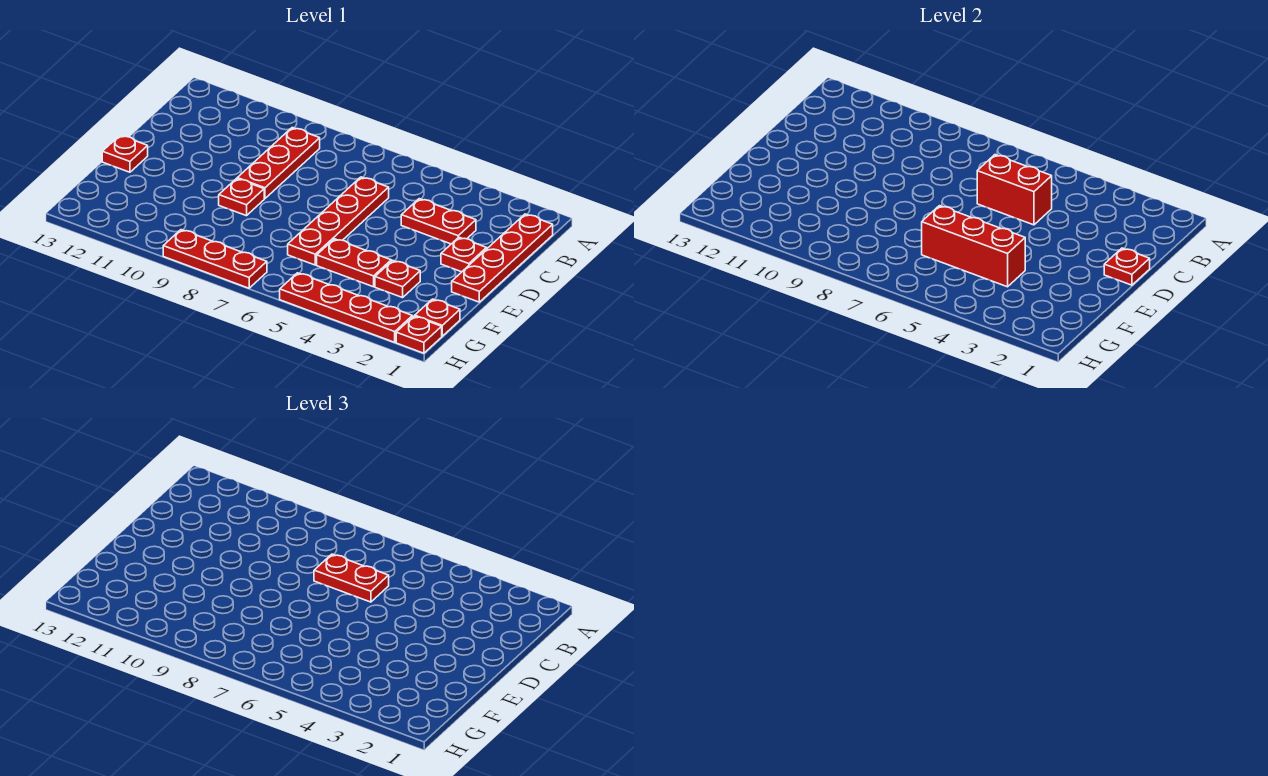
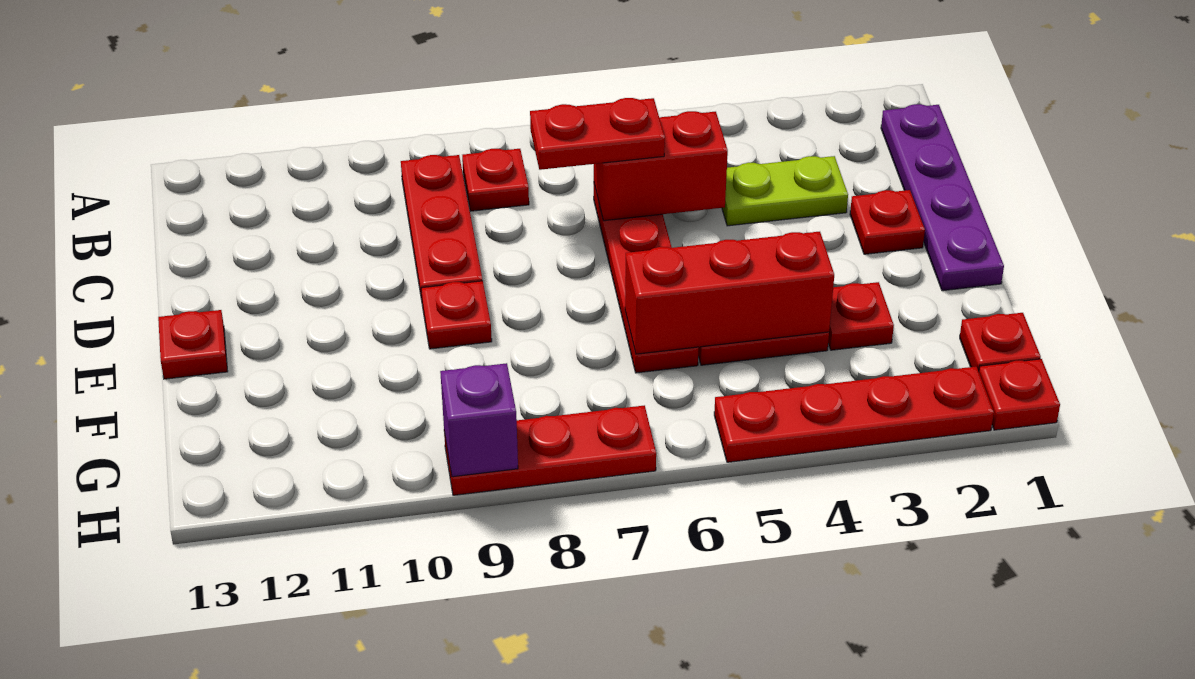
red plate B1:E1 level 1 -> purple plate B1:E1 level 1
red plate C3:C4 level 1 -> lime plate C3:C4 level 1
red plate D1 level 2 -> red plate B8 level 1
none -> purple brick H9 level 2

